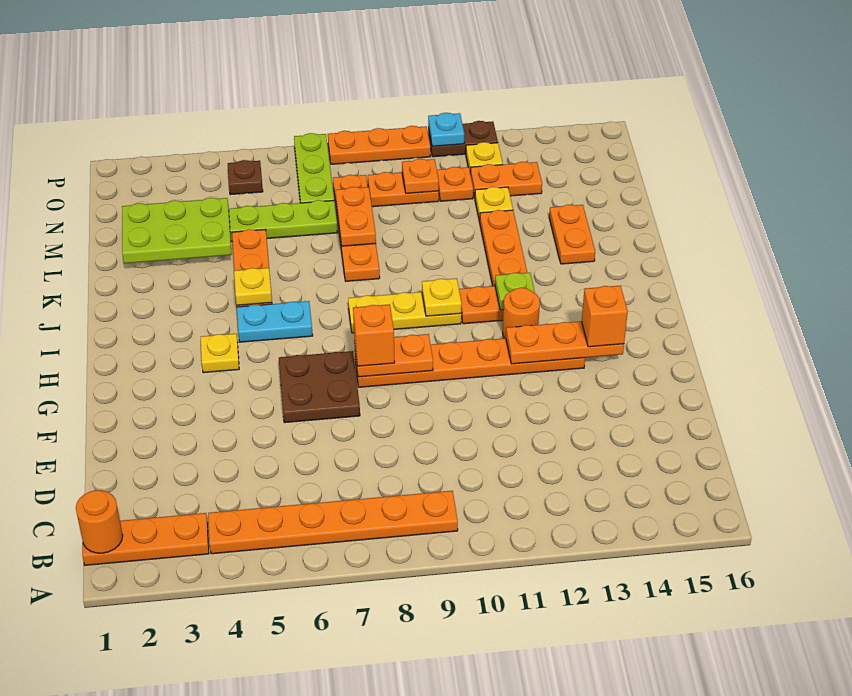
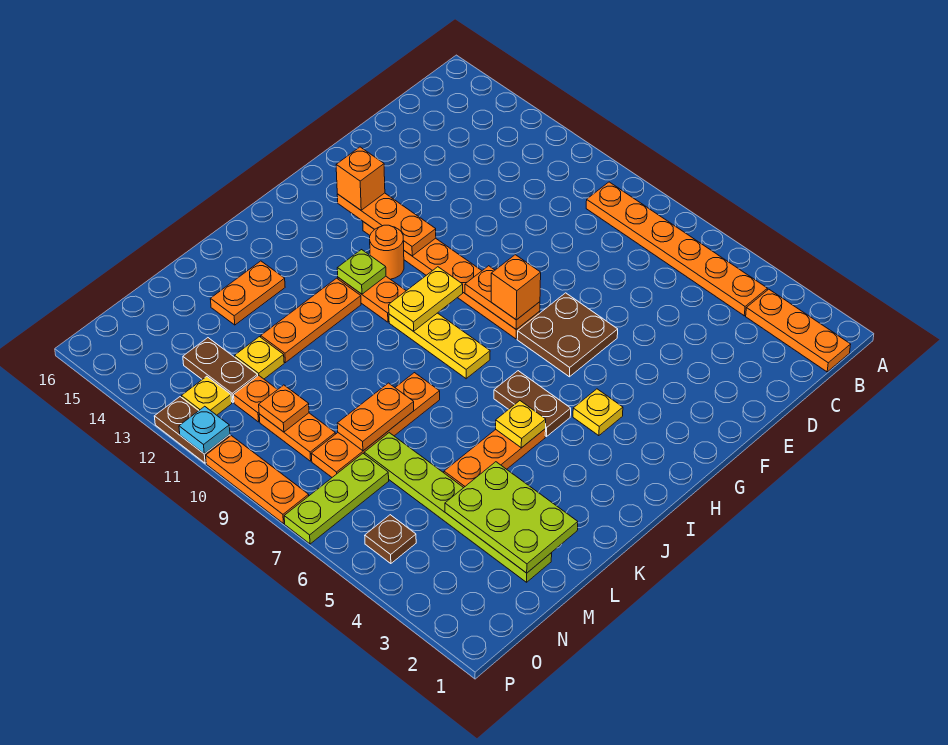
orange round brick B1 level 2 -> none
cyan plate I5:I6 level 1 -> brown plate I5:I6 level 1
yellow plate I10 level 2 -> yellow plate H10:I10 level 2
orange plate N12:N13 level 1 -> brown plate N12:N13 level 1

